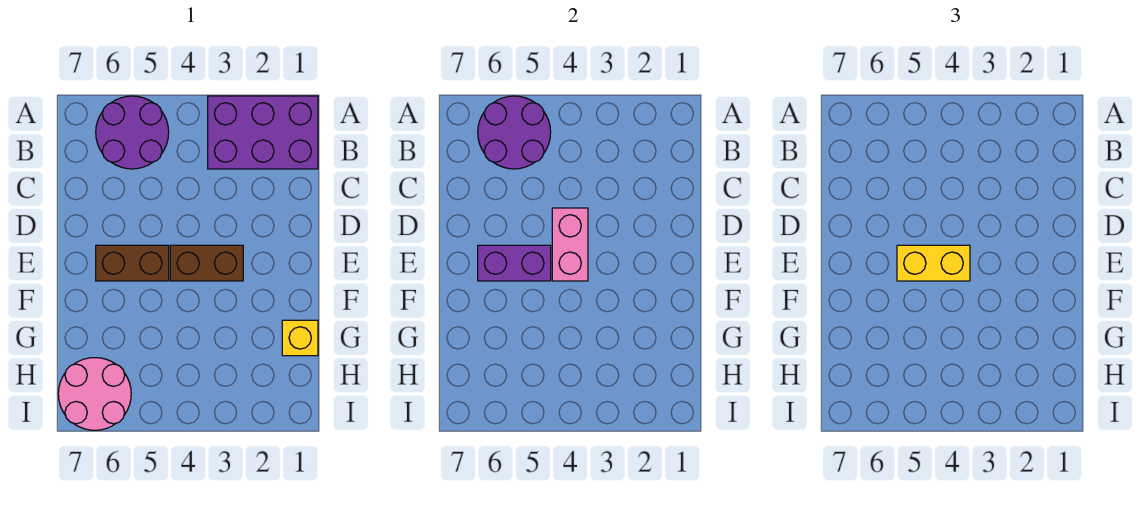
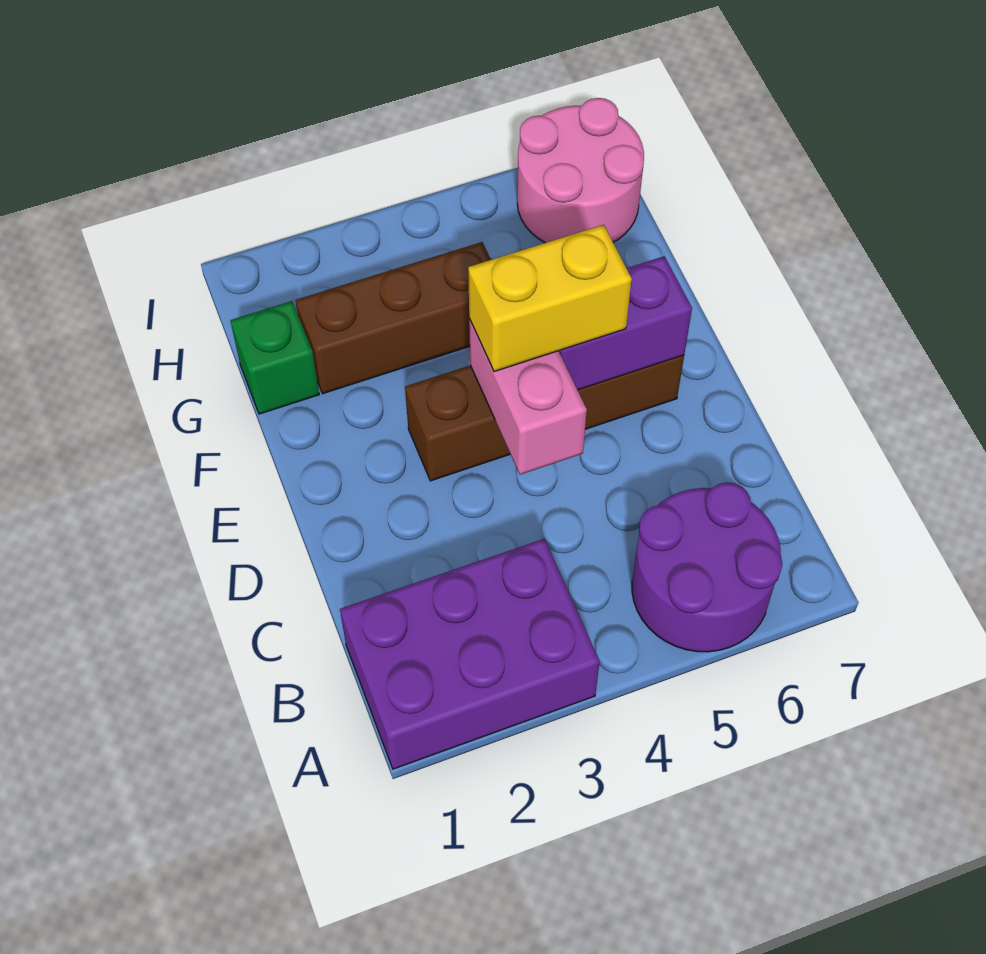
purple round brick A5:B6 level 2 -> none
yellow brick G1 level 1 -> green brick G1 level 1
none -> brown brick G2:G4 level 1

